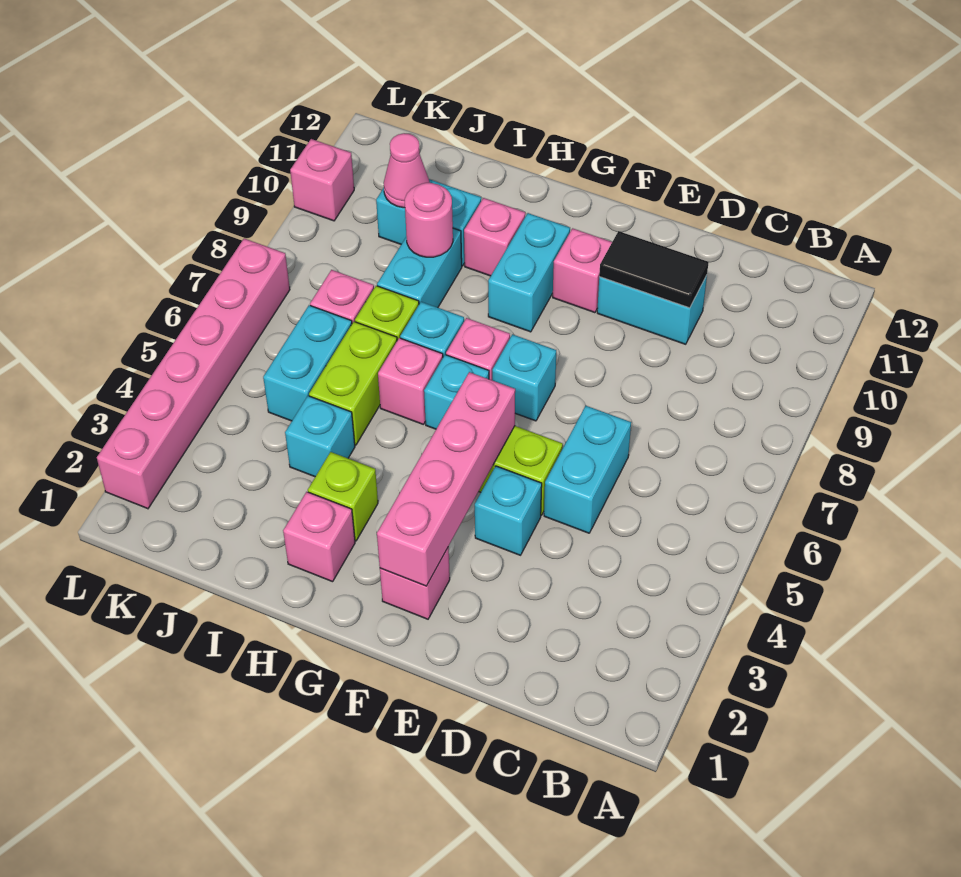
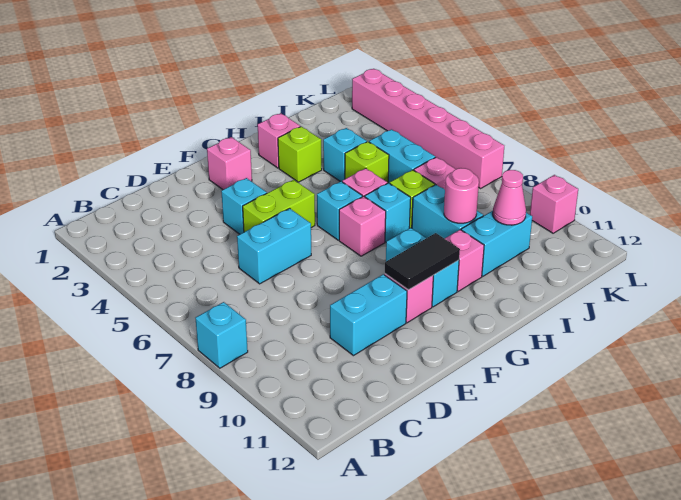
cyan brick D5:D6 level 1 -> cyan brick D6:E6 level 1
black tile D10:E10 level 2 -> black tile F10:G10 level 2
pink brick F2:F5 level 2 -> none
cyan brick F7 level 1 -> cyan brick A8 level 1
lime brick I5:I6 level 1 -> lime brick I5 level 1

